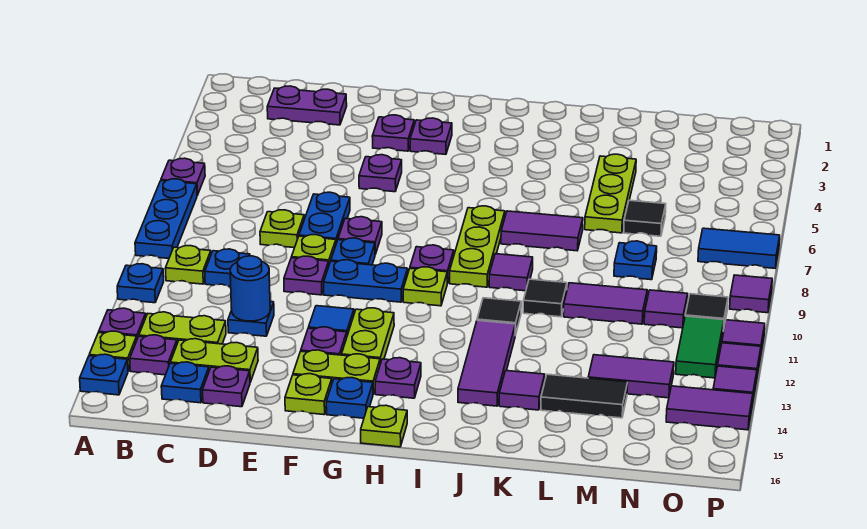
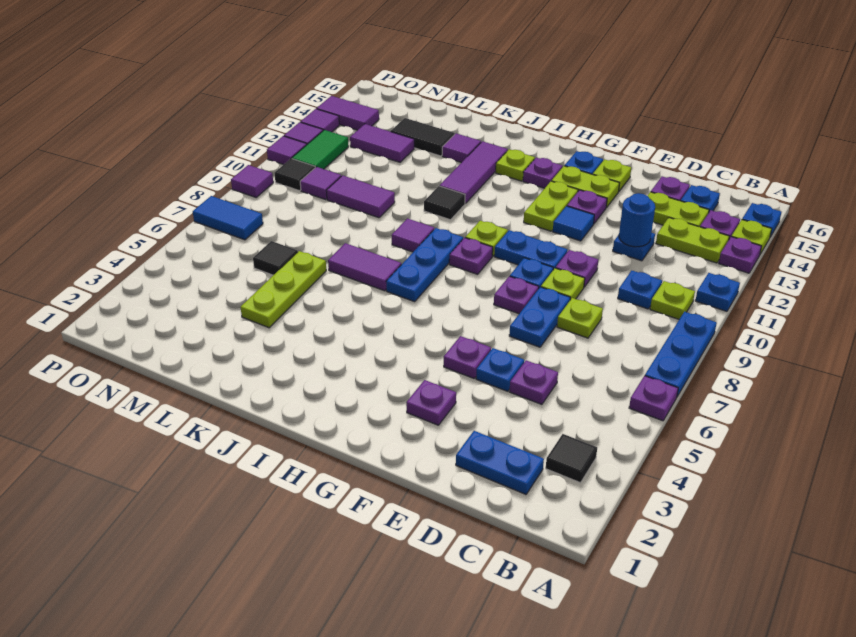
purple plate C2:D2 level 1 -> blue plate C2:D2 level 1
purple plate G3 level 1 -> purple plate D5 level 1
lime plate H16 level 1 -> lime plate I14 level 1
lime plate I7:I9 level 1 -> blue plate I7:I9 level 1
black tile K10 level 1 -> black tile B3 level 1
blue plate M8 level 1 -> blue plate E5 level 1

